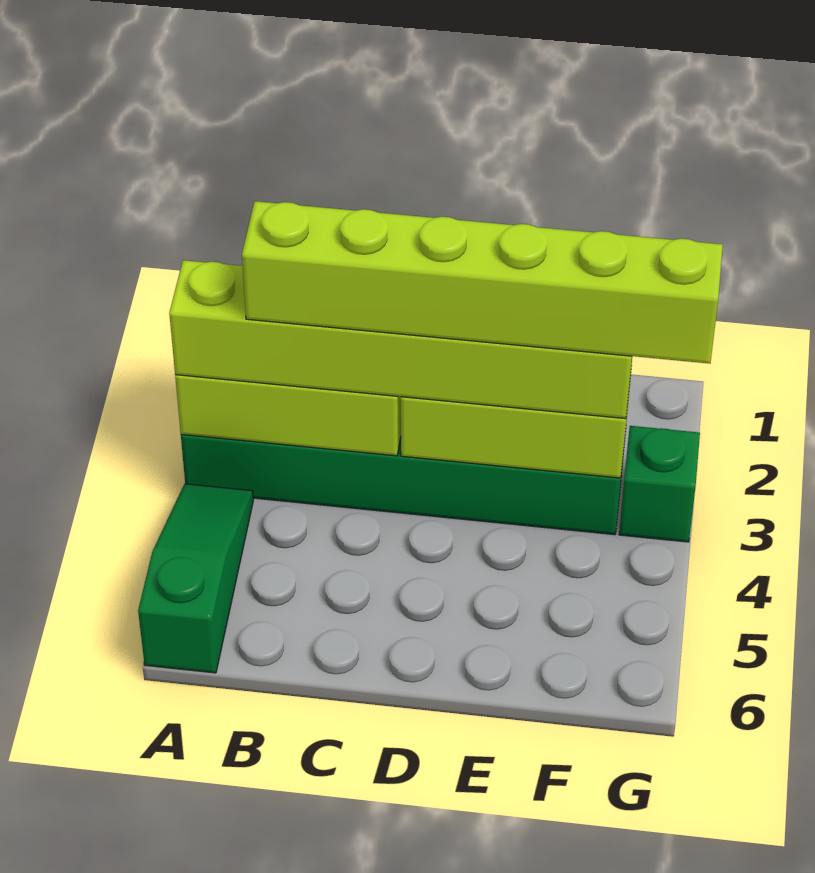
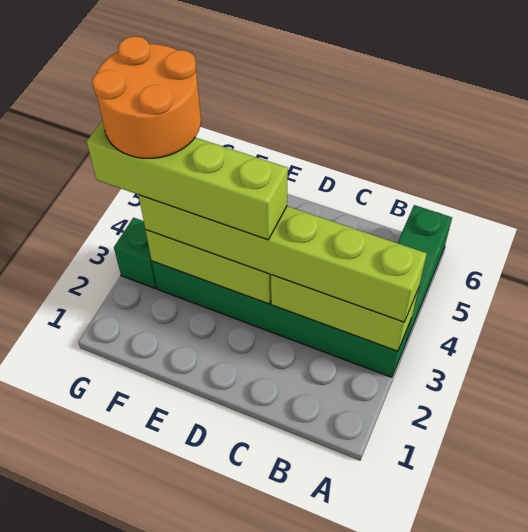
lime brick B3:G3 level 4 -> lime brick D3:G3 level 4
none -> orange round brick F3:G4 level 5

